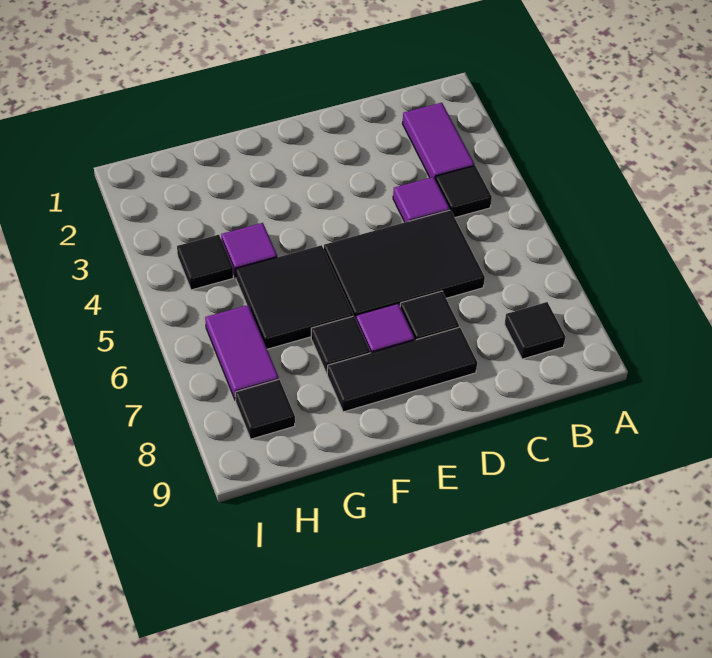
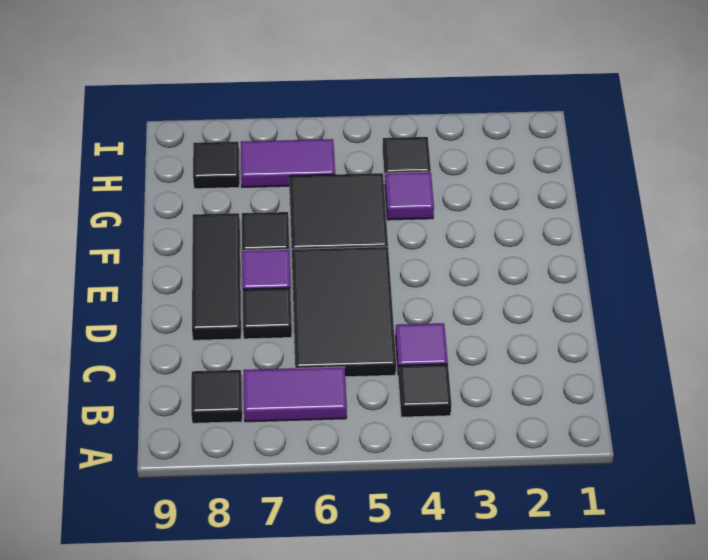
purple tile B2:B3 level 1 -> purple tile B6:B7 level 1

